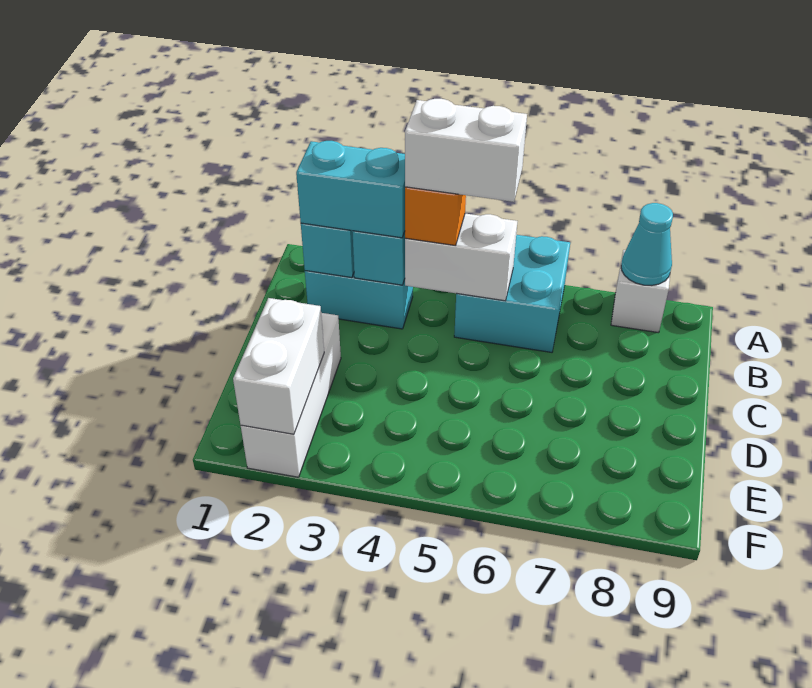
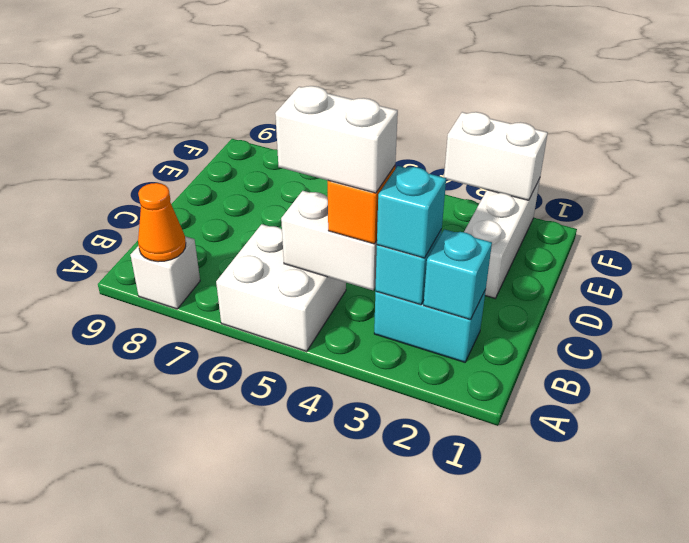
cyan brick A5:B6 level 1 -> white brick A5:B6 level 1
cyan cone A8 level 2 -> orange cone A8 level 2
cyan brick B2:B3 level 3 -> cyan brick B3 level 3
white brick E2:F2 level 2 -> white brick F2:F3 level 2

